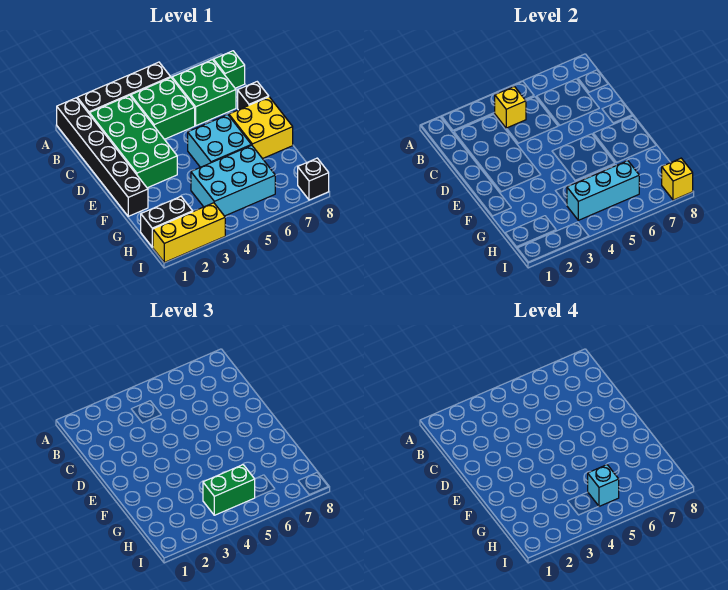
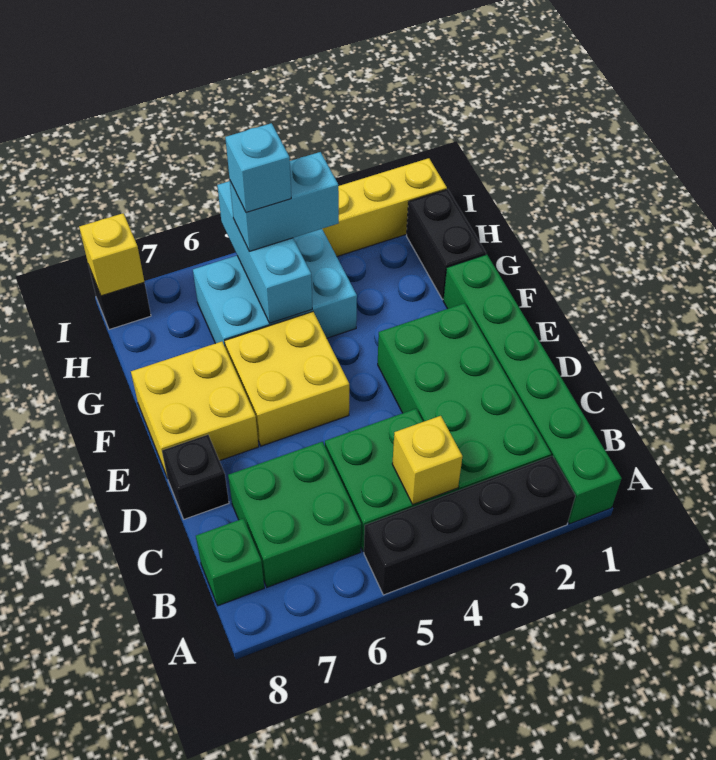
black brick A1:F1 level 1 -> green brick A1:F1 level 1
cyan brick E5:F6 level 1 -> yellow brick E5:F6 level 1
black brick H1:H2 level 1 -> black brick G1:H1 level 1
cyan brick H4:H6 level 2 -> cyan brick G5:I5 level 2
green brick H4:H5 level 3 -> cyan brick H4:H5 level 3

